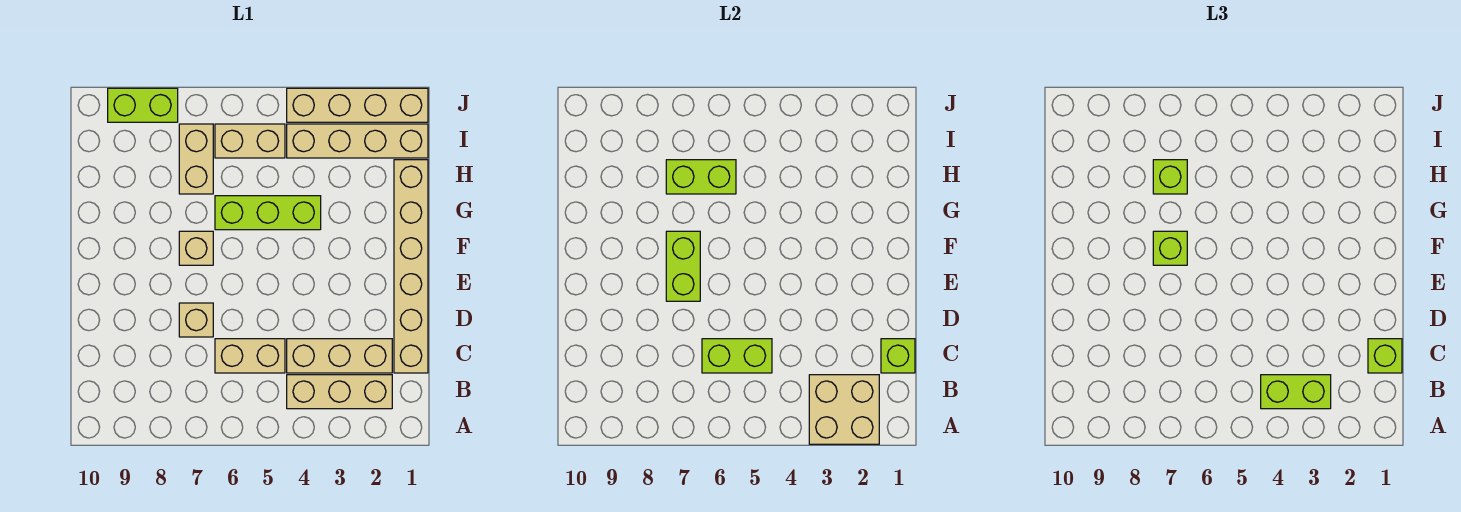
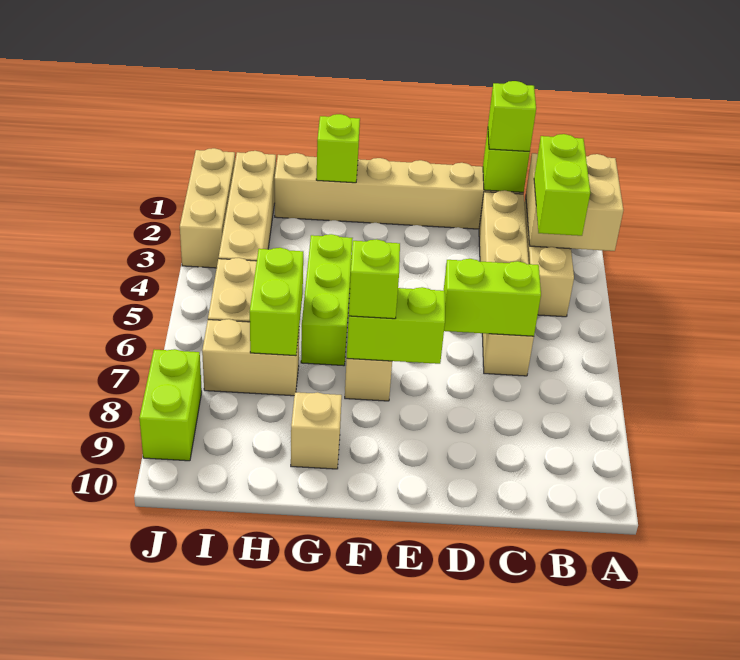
lime brick C5:C6 level 2 -> lime brick C6:D6 level 2
tan brick D7 level 1 -> tan brick G9 level 1
lime brick H7 level 3 -> lime brick G1 level 2
tan brick J1:J4 level 1 -> tan brick J1:J3 level 1

